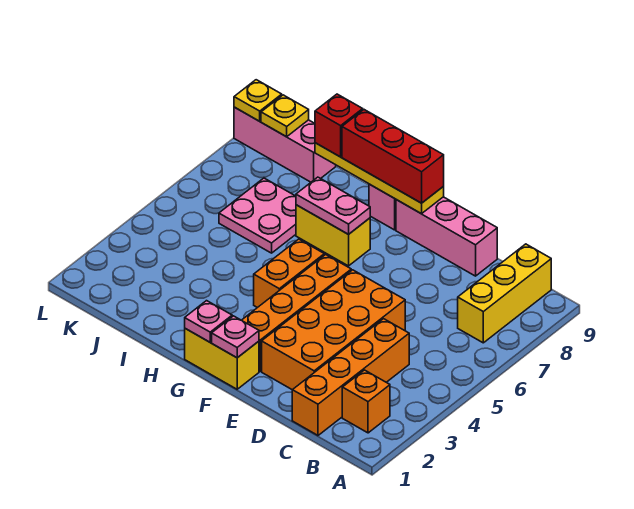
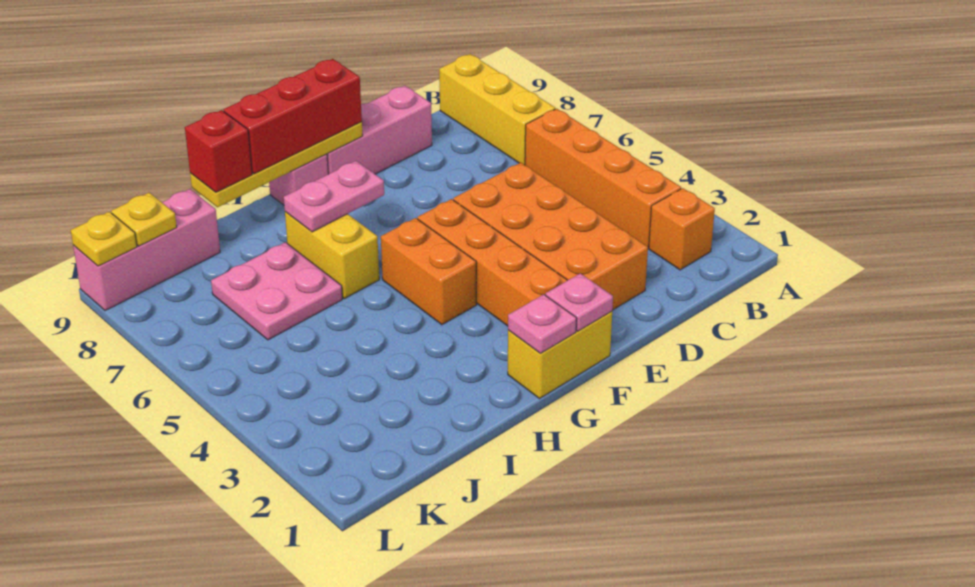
orange brick C1:C4 level 1 -> orange brick B3:B6 level 1
yellow brick G7:H7 level 1 -> yellow brick H6:H7 level 1

